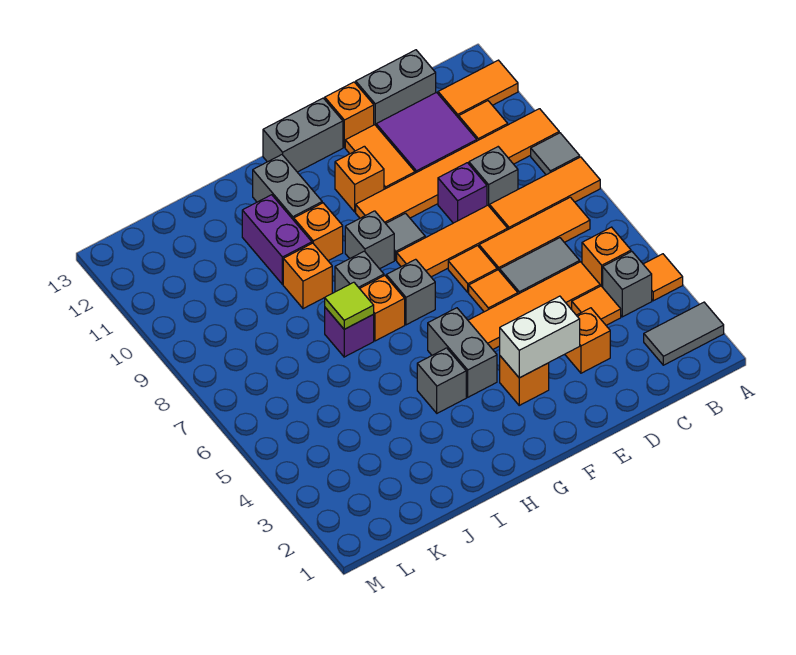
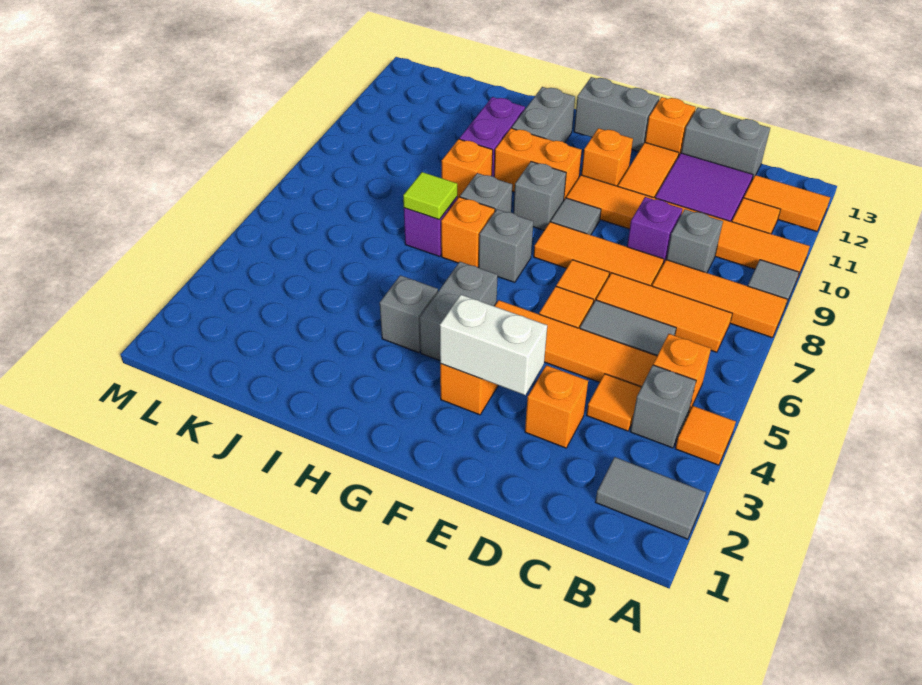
orange brick H10 level 1 -> orange brick G10:H10 level 1

